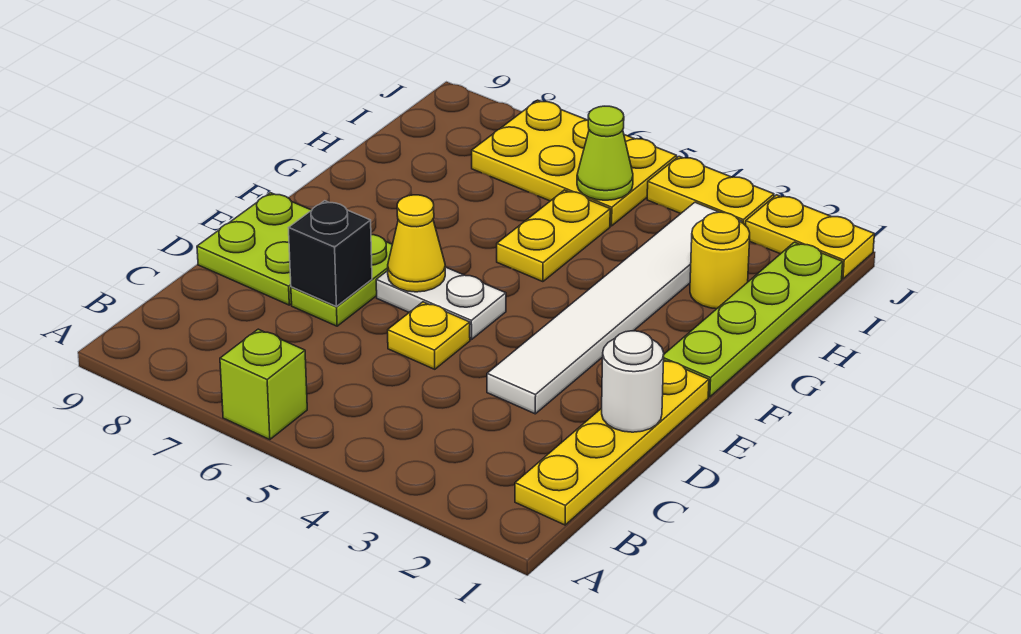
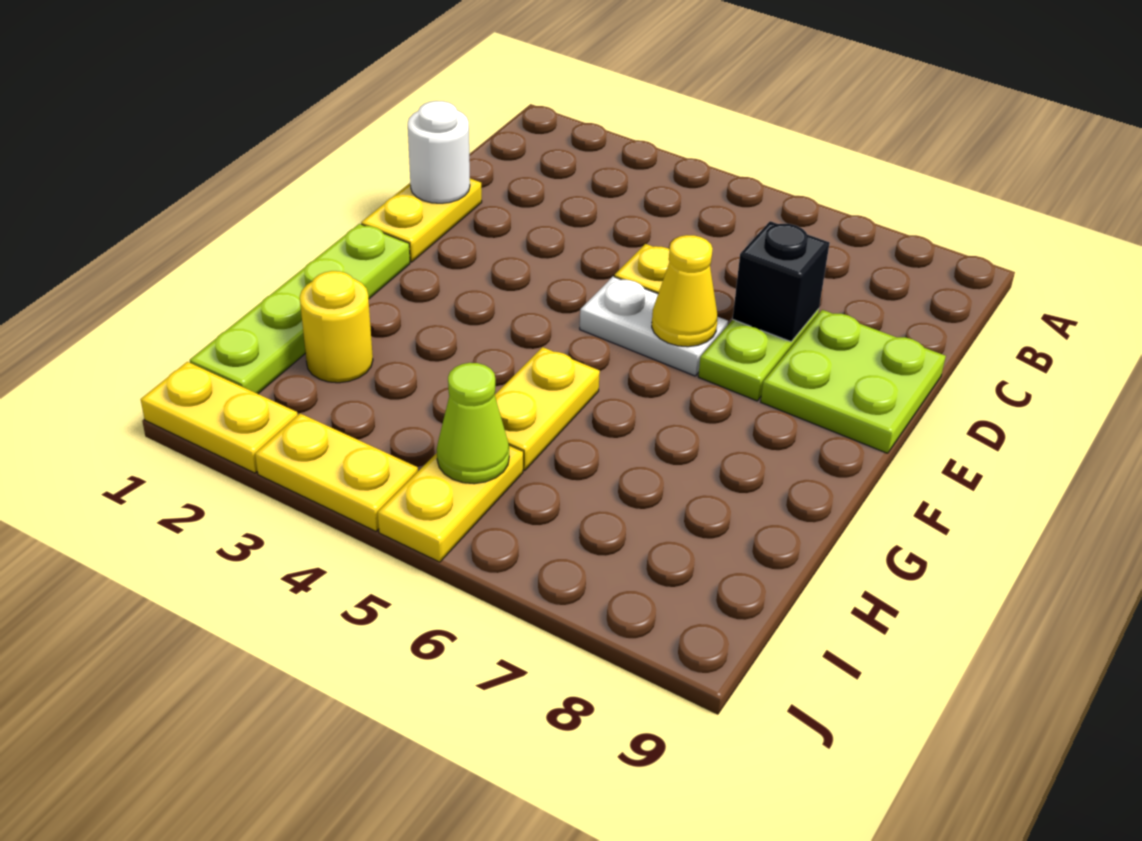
lime brick A6 level 1 -> none
yellow plate B1:E1 level 1 -> yellow plate D1:E1 level 1
white tile D3:I3 level 1 -> none
yellow plate I5:J7 level 1 -> yellow plate I5:J5 level 1

